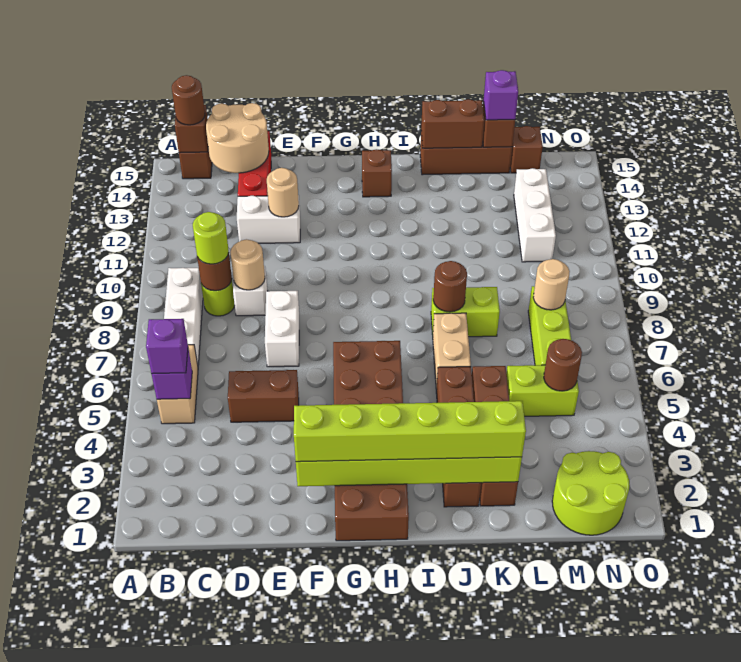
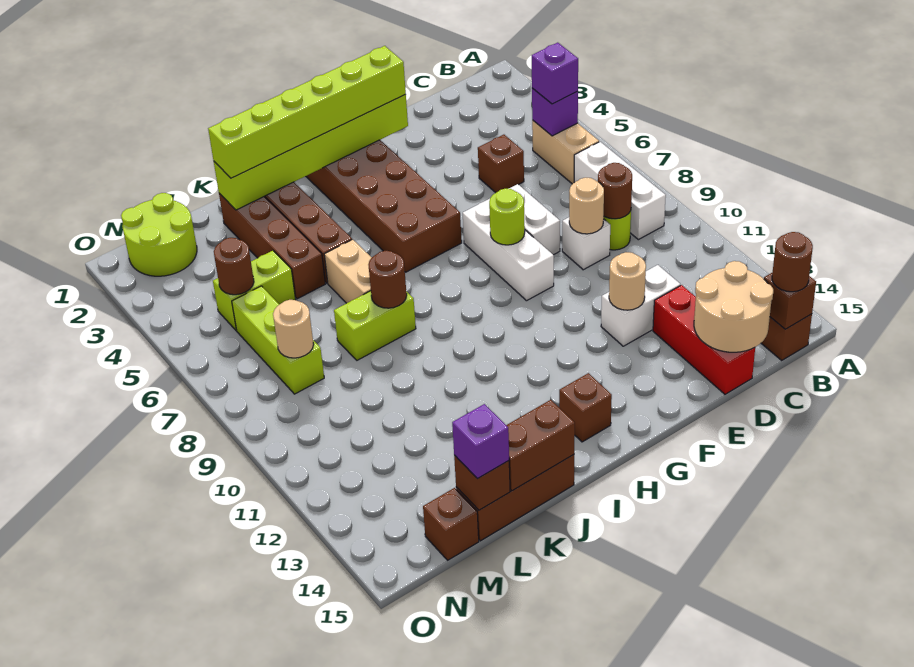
lime round brick C9 level 3 -> lime round brick F8 level 2
brown brick D5:E5 level 1 -> brown brick D5 level 1
white brick M11:M13 level 1 -> white brick F7:F9 level 1

